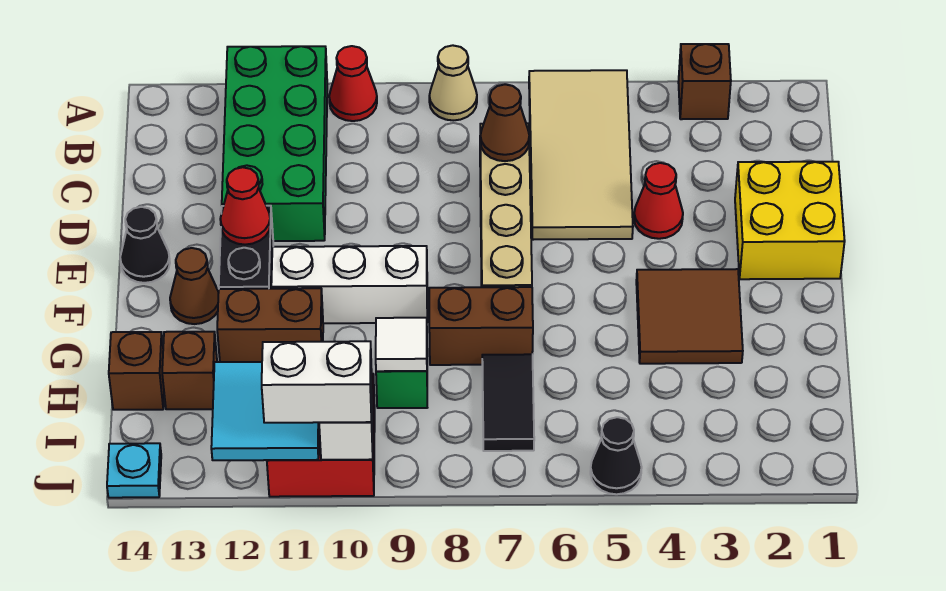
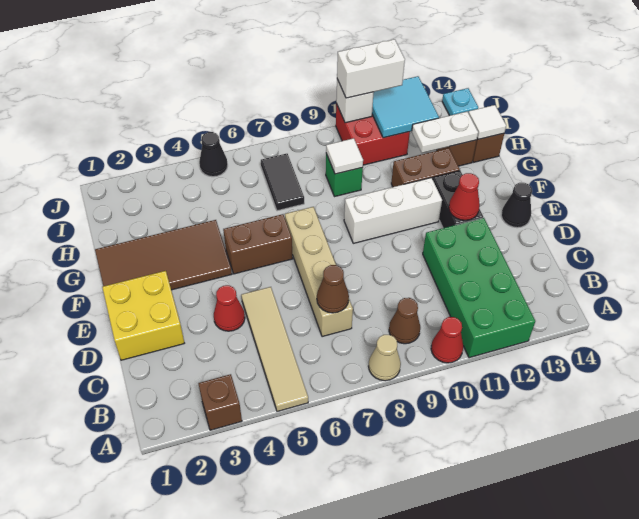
tan tile A5:D6 level 1 -> tan tile A5:D5 level 1
brown tile F3:G4 level 1 -> brown tile F1:G4 level 1
brown cone F13 level 1 -> brown cone B9 level 1
brown brick G7:G8 level 1 -> brown brick F5:F6 level 1
none -> white plate H12:H13 level 2
none -> white tile H14 level 2

